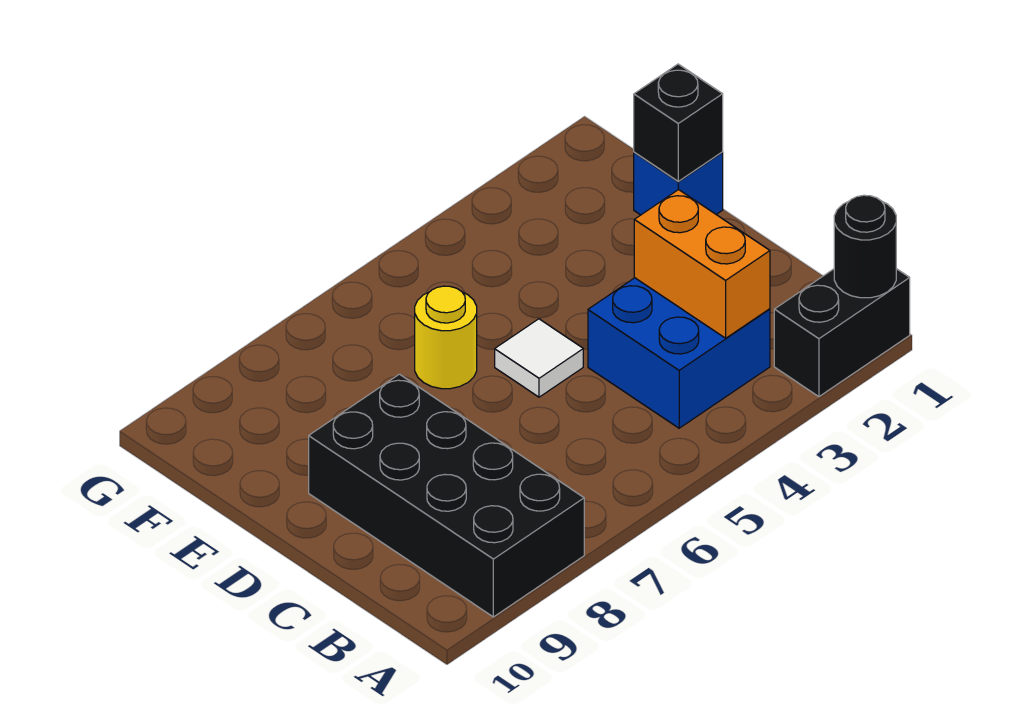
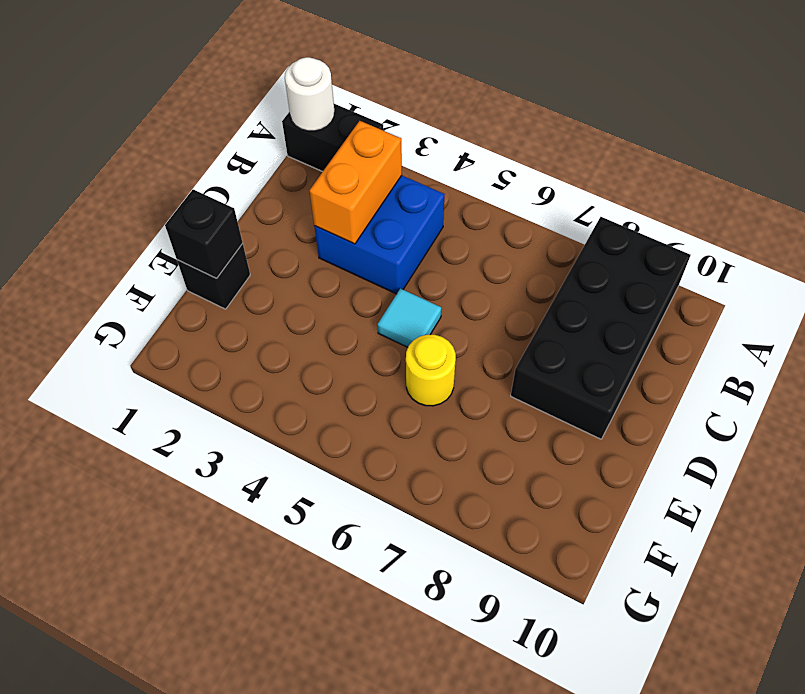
black round brick A1 level 2 -> white round brick A1 level 2
white tile D5 level 1 -> cyan tile D5 level 1
blue brick E1 level 1 -> black brick E1 level 1

